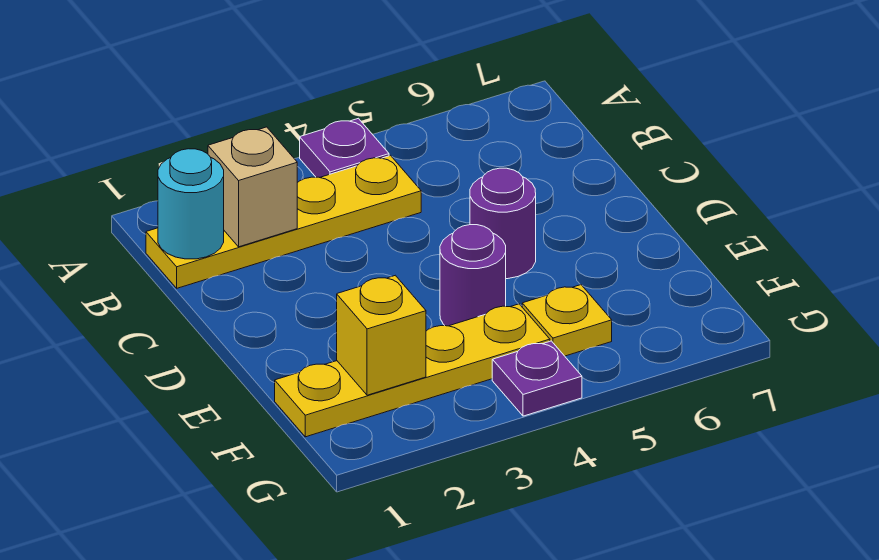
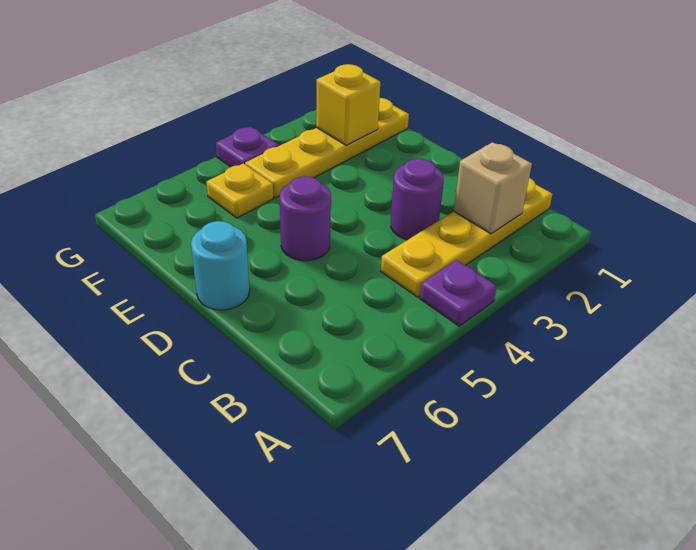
cyan round brick B1 level 2 -> cyan round brick D7 level 1
purple round brick E4 level 1 -> purple round brick C3 level 1

